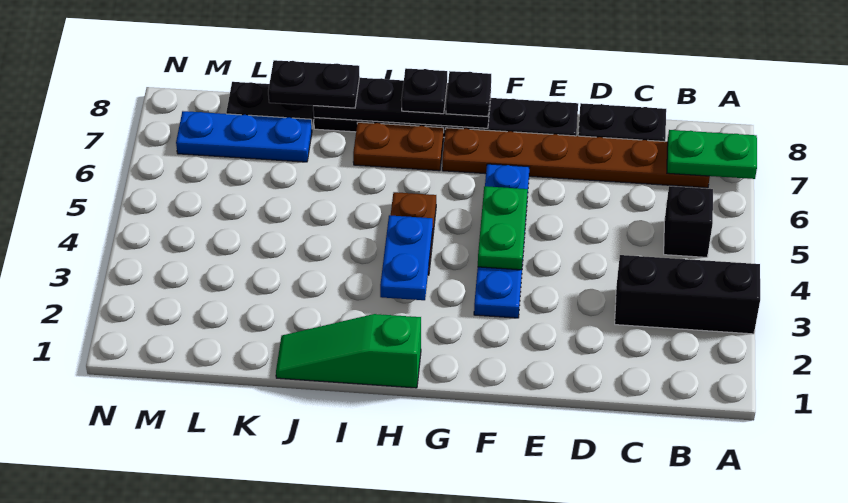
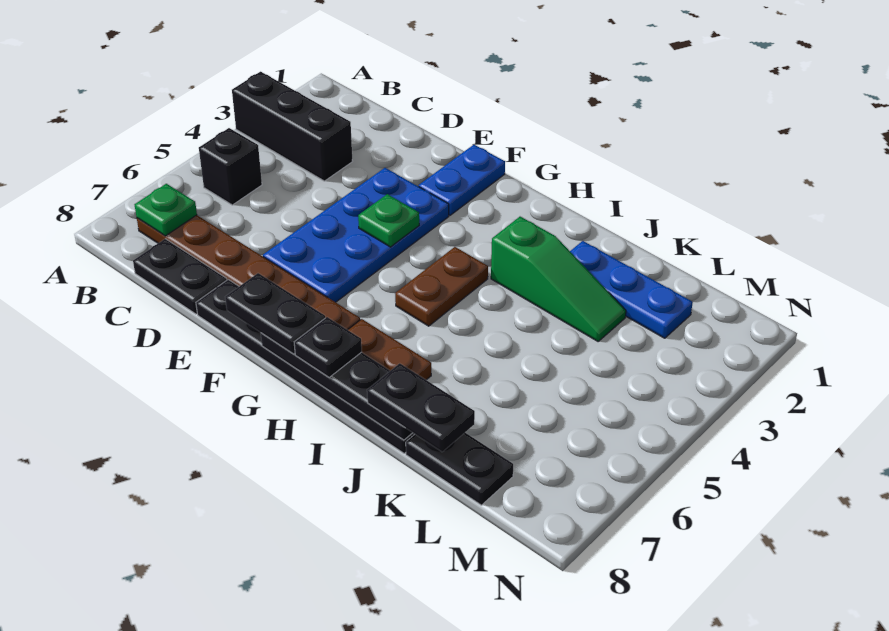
green plate A7:B7 level 2 -> green plate B7 level 2
blue plate F3:F6 level 1 -> blue plate E3:F6 level 1
green plate F4:F5 level 2 -> green plate F4 level 2
black plate G8 level 3 -> black plate F8:G8 level 3
green slope H1:J1 level 1 top H -> green slope I3:K3 level 1 top I
blue plate H3:H4 level 2 -> blue plate F1:F2 level 1
blue plate K7:M7 level 1 -> blue plate J2:L2 level 1

